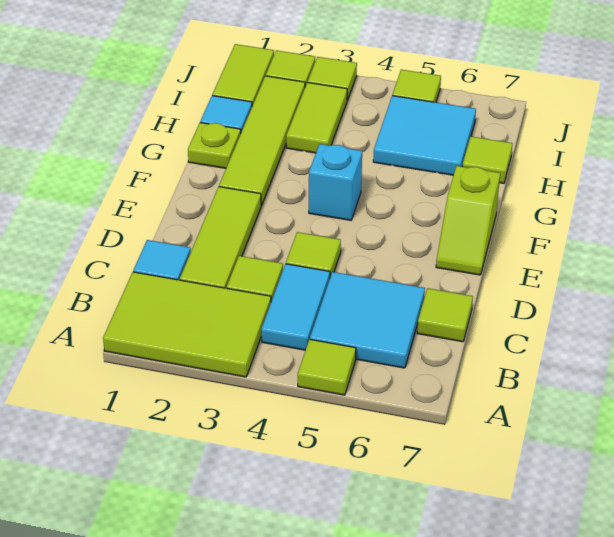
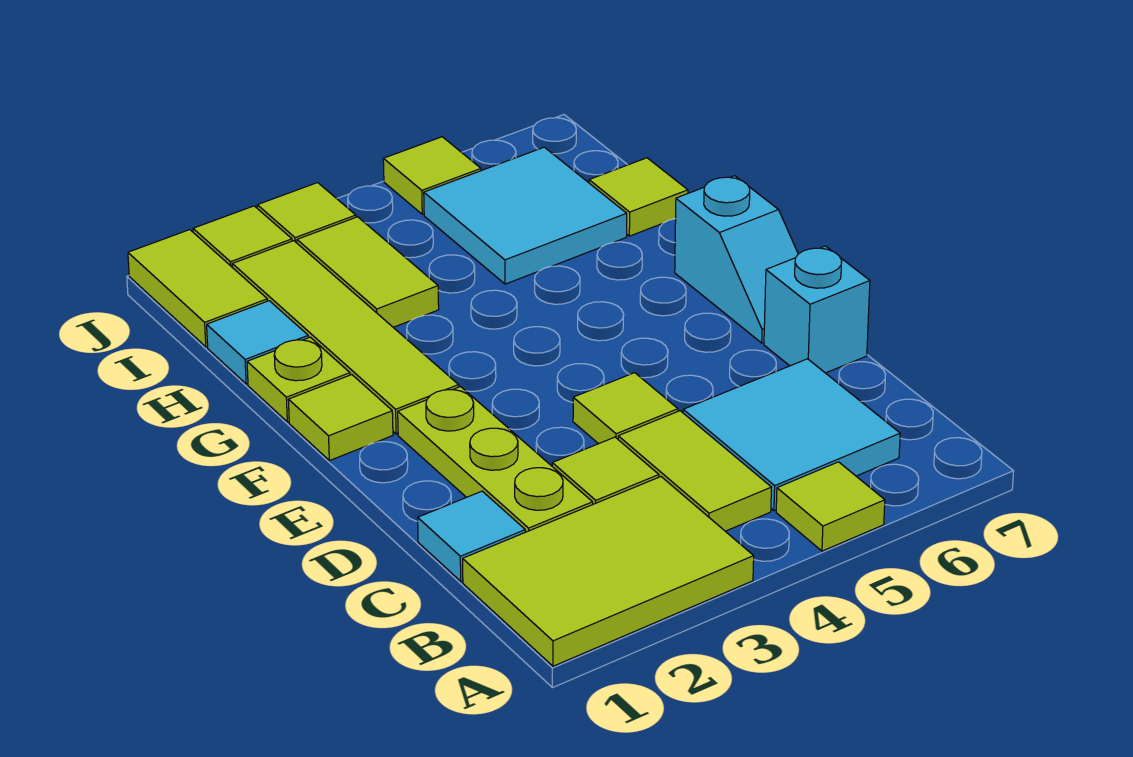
cyan tile B4:C4 level 1 -> lime tile B4:C4 level 1
lime tile C2:E2 level 1 -> lime plate C2:E2 level 1
lime tile C7 level 1 -> lime tile F1 level 1
lime slope E7:F7 level 1 top F -> cyan slope E7:F7 level 1 top F
cyan brick F4 level 1 -> cyan brick D7 level 1

